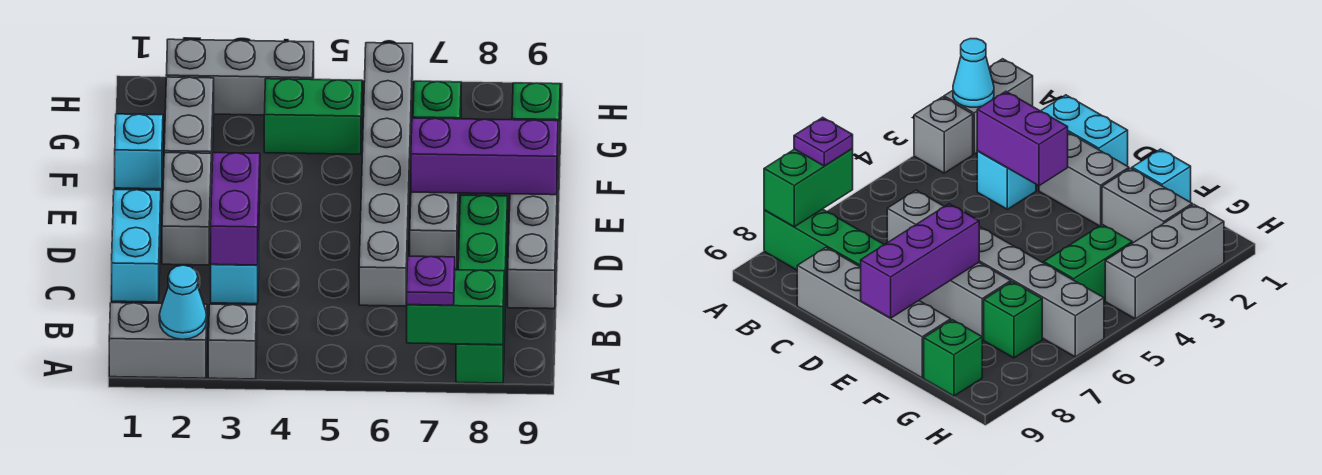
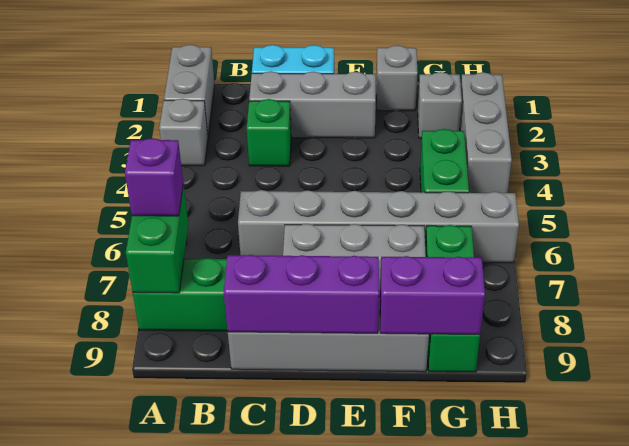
cyan cone A2 level 2 -> none
purple plate A7 level 3 -> purple brick A7 level 3
cyan brick C3 level 1 -> green brick C3 level 1
purple brick C3:D3 level 2 -> purple brick F9:G9 level 2
grey brick D2:E2 level 1 -> grey brick C2:E2 level 1
purple brick E7:E9 level 2 -> purple brick C9:E9 level 2
cyan brick F1 level 1 -> grey brick F1 level 1
grey brick F2:G2 level 1 -> grey brick G2 level 1

